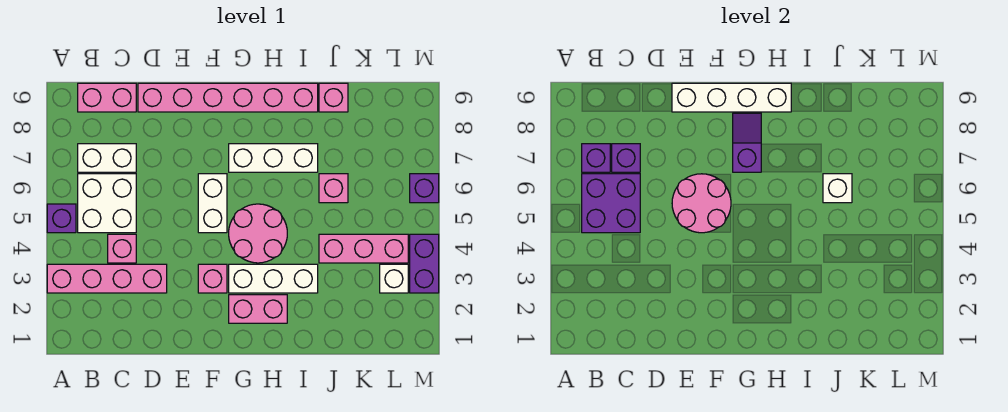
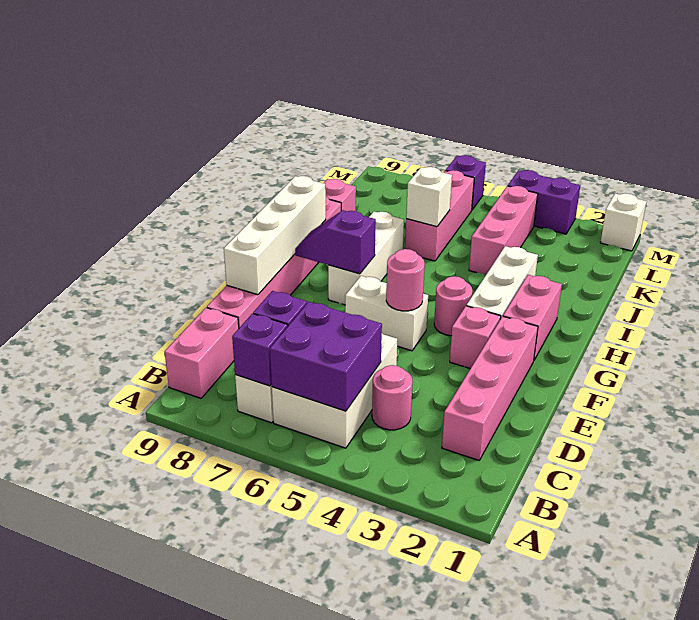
pink brick A3:D3 level 1 -> pink brick C2:F2 level 1
purple brick A5 level 1 -> none
white brick B5:C6 level 1 -> white brick B5:D6 level 1
pink brick C4 level 1 -> pink round brick C4 level 1
pink round brick E5:F6 level 2 -> pink round brick F5 level 2
pink round brick G4:H5 level 1 -> pink round brick G4 level 1
pink brick J6 level 1 -> pink brick J6:L6 level 1
white brick L3 level 1 -> white brick M1 level 1

